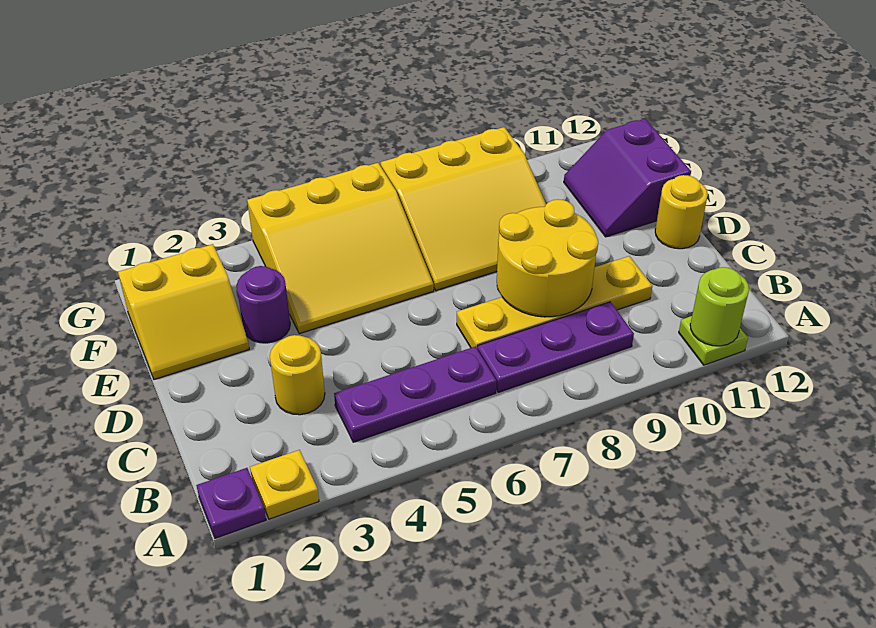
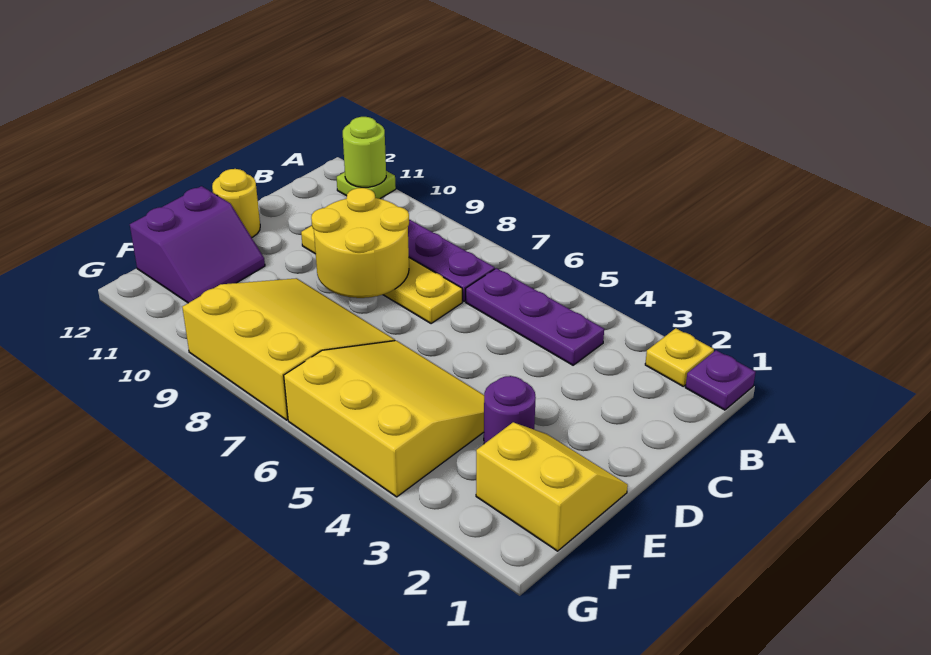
yellow round brick C3 level 1 -> none

